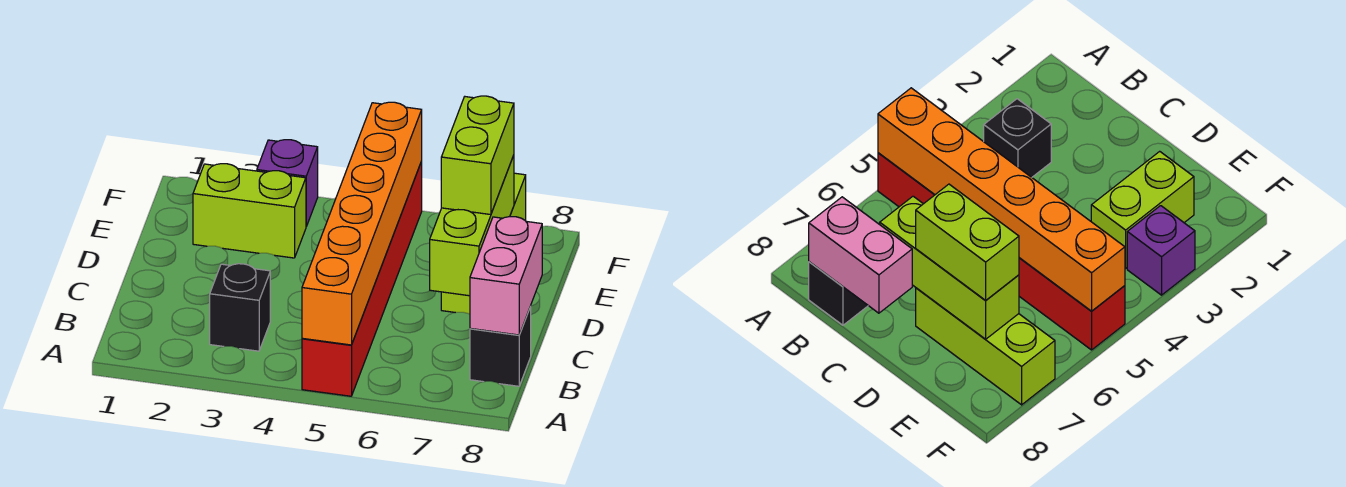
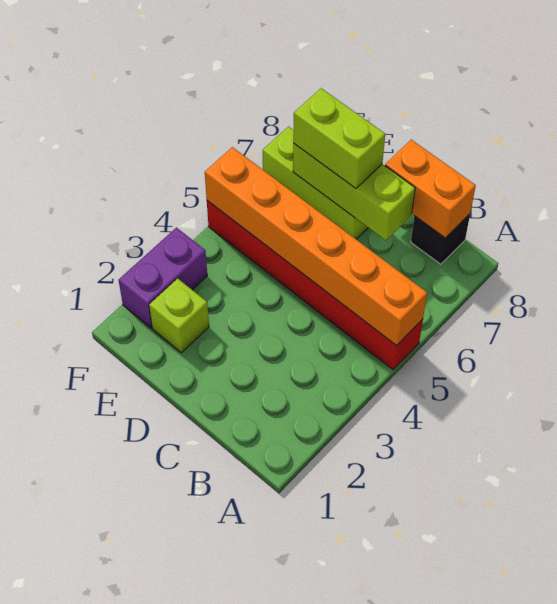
black brick B3 level 1 -> none
pink brick B8:C8 level 2 -> orange brick B8:C8 level 2
lime brick E2:E3 level 1 -> lime brick E2 level 1
purple brick F3 level 1 -> purple brick F2:F3 level 1

